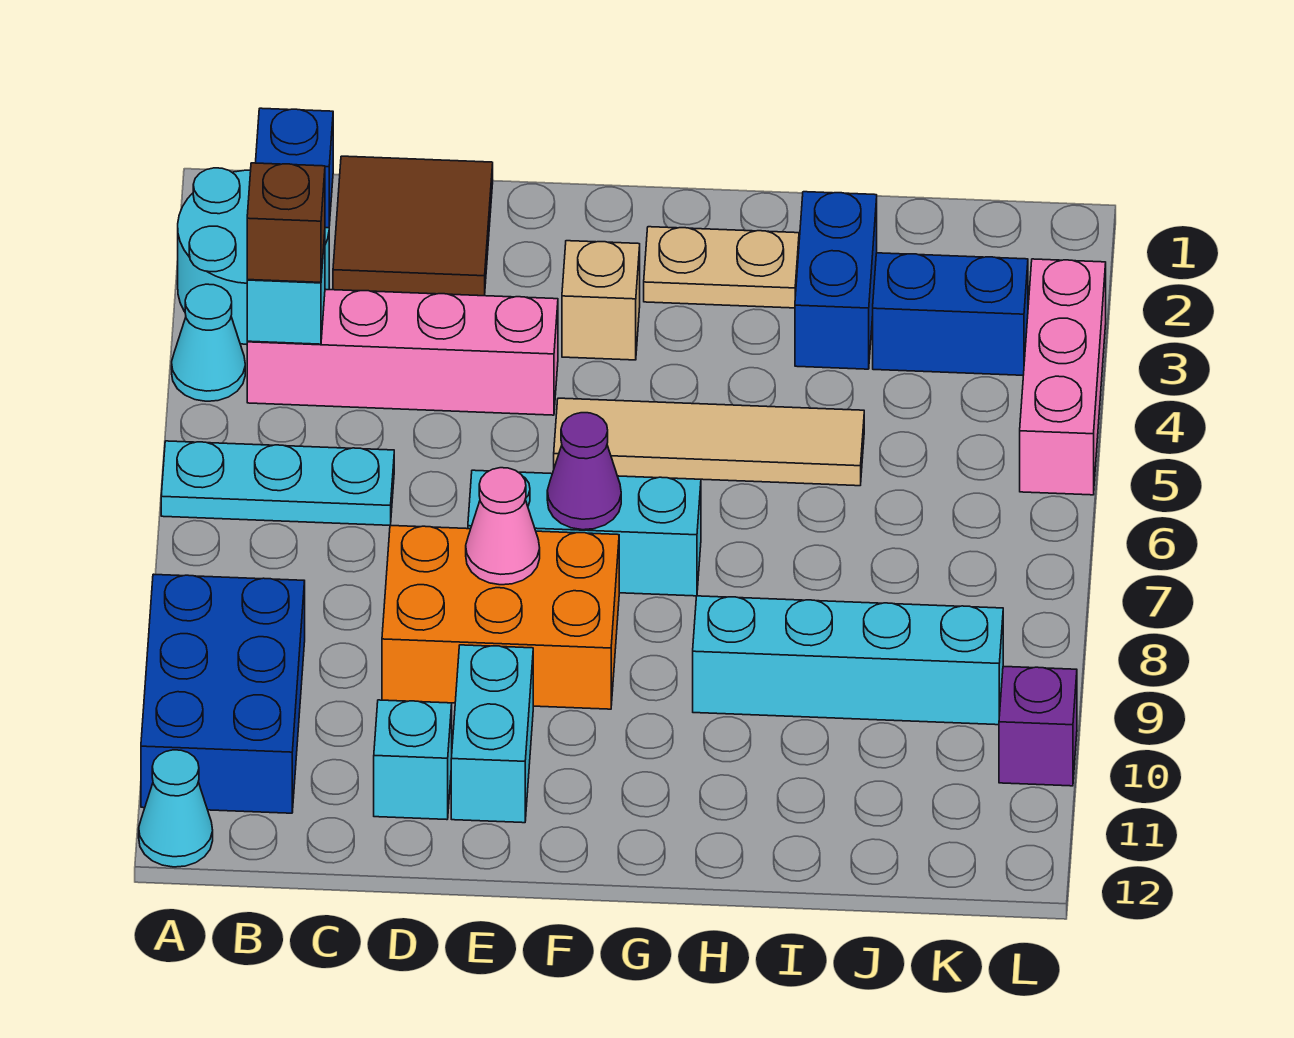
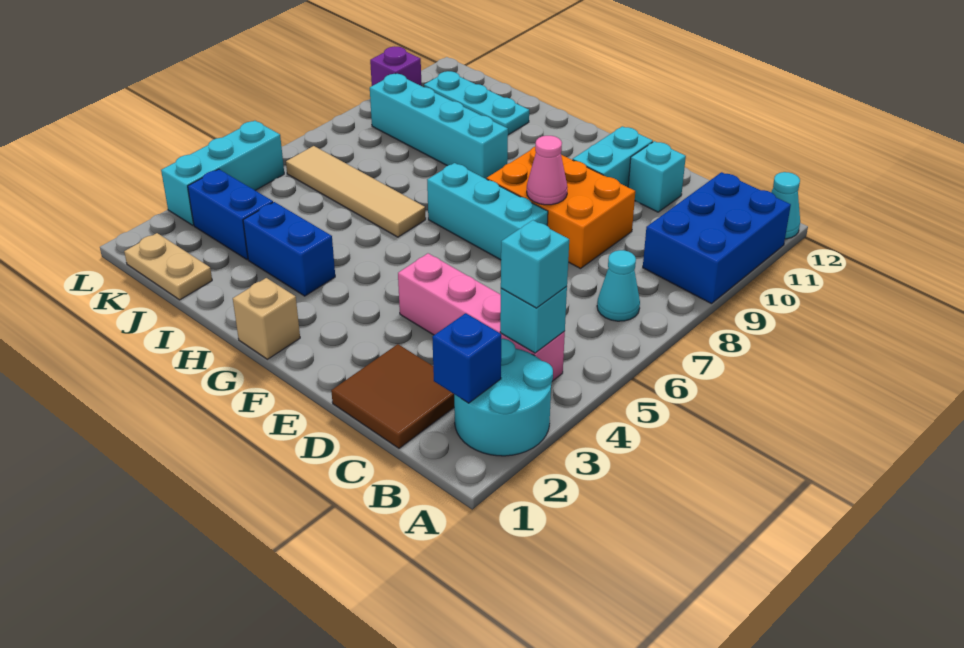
cyan cone A4 level 1 -> cyan cone B7 level 1
cyan plate A6:C6 level 1 -> cyan plate I11:K11 level 1
brown brick B4 level 3 -> cyan brick B4 level 3
tan brick F3 level 1 -> tan brick G1 level 1
tan tile F5:I5 level 1 -> tan tile H6:K6 level 1
purple cone F7 level 2 -> none
tan plate G2:H2 level 1 -> tan plate J1:K1 level 1
blue brick I2:I3 level 1 -> blue brick H3:I3 level 1
pink brick L3:L5 level 1 -> cyan brick L3:L5 level 1

